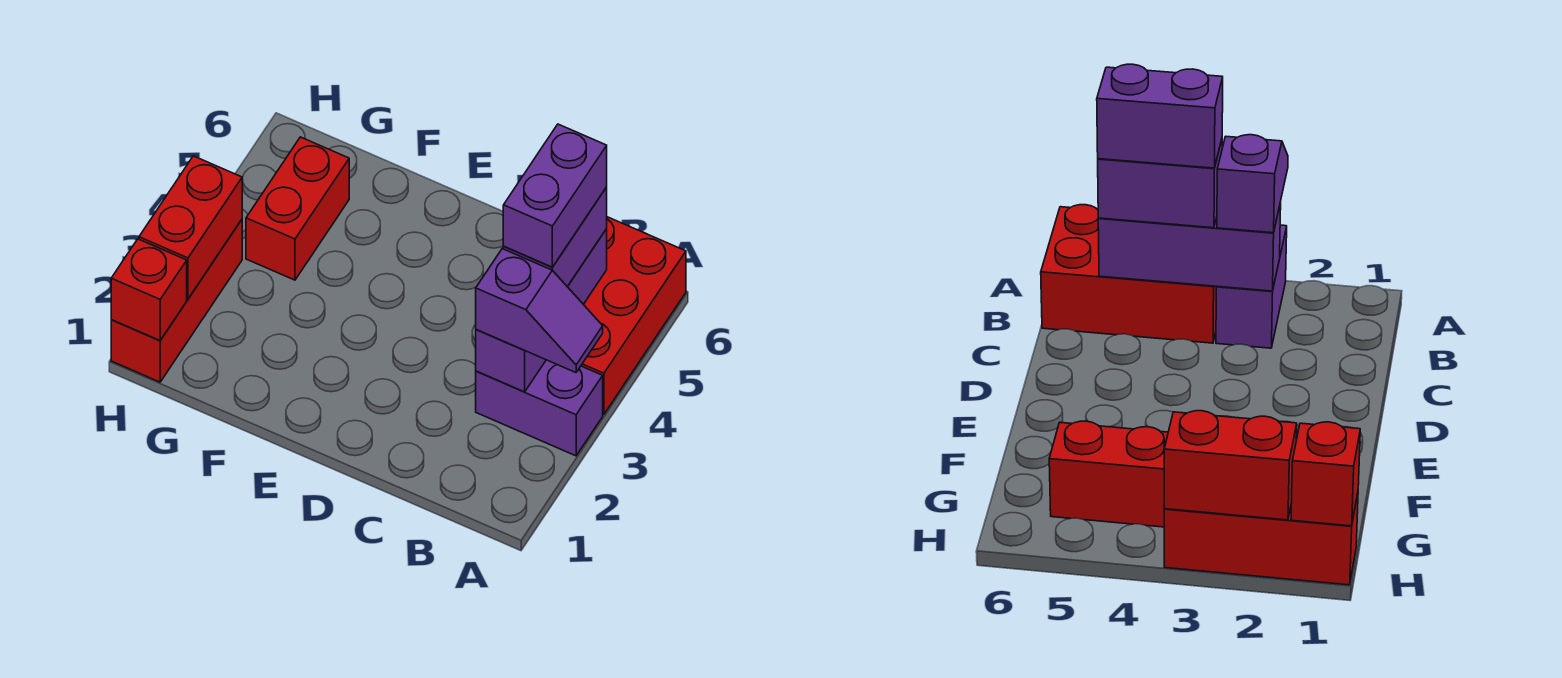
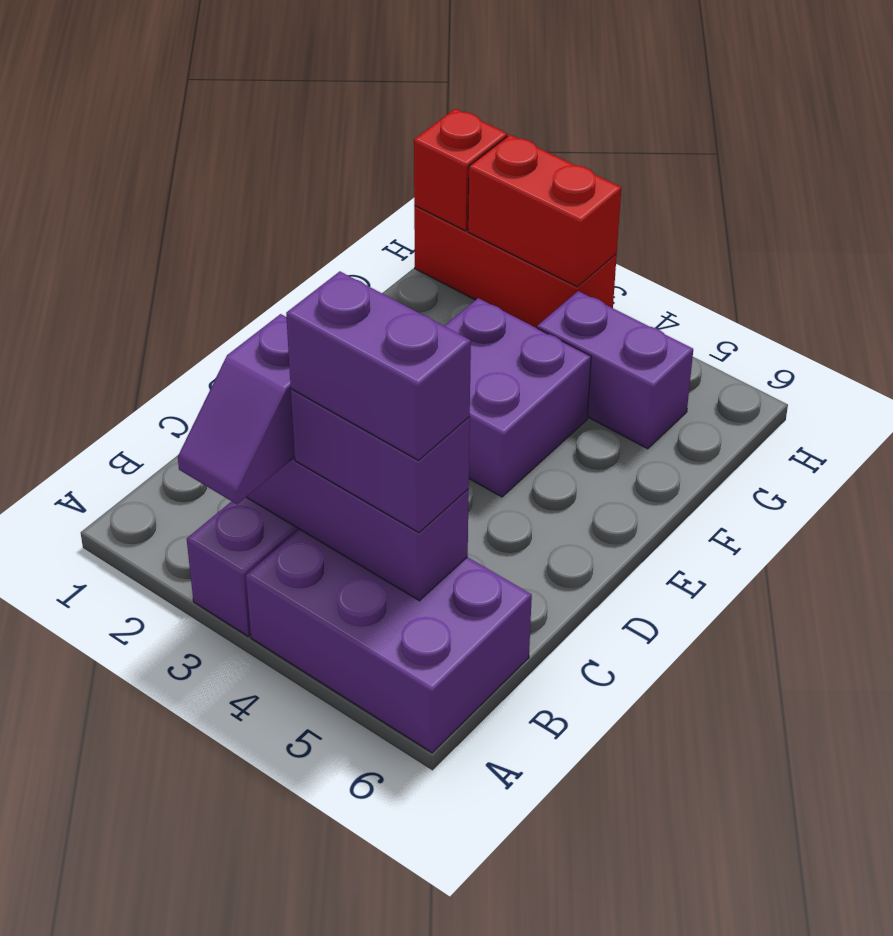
red brick A4:B6 level 1 -> purple brick A4:B6 level 1
none -> purple brick E3:F4 level 1
red brick G4:G5 level 1 -> purple brick G4:G5 level 1

